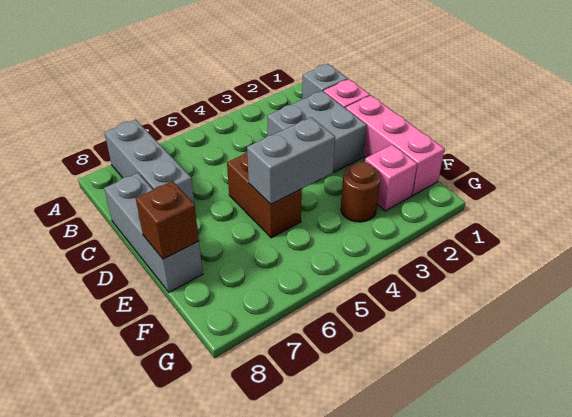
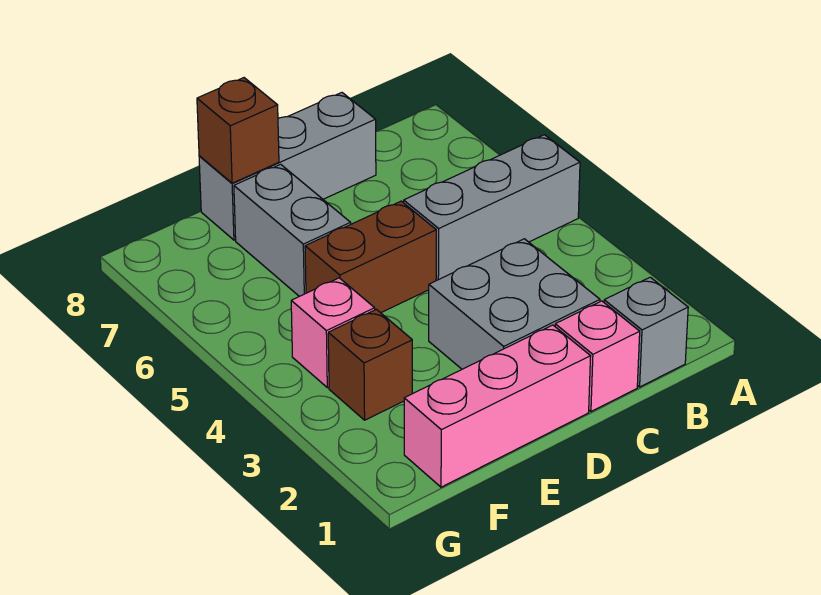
grey brick A7:C7 level 1 -> grey brick A5:C5 level 1
grey brick E4:E5 level 2 -> grey brick E6:E7 level 1
pink brick F2 level 1 -> pink brick F4 level 1
brown round brick F3 level 1 -> brown brick F3 level 1

